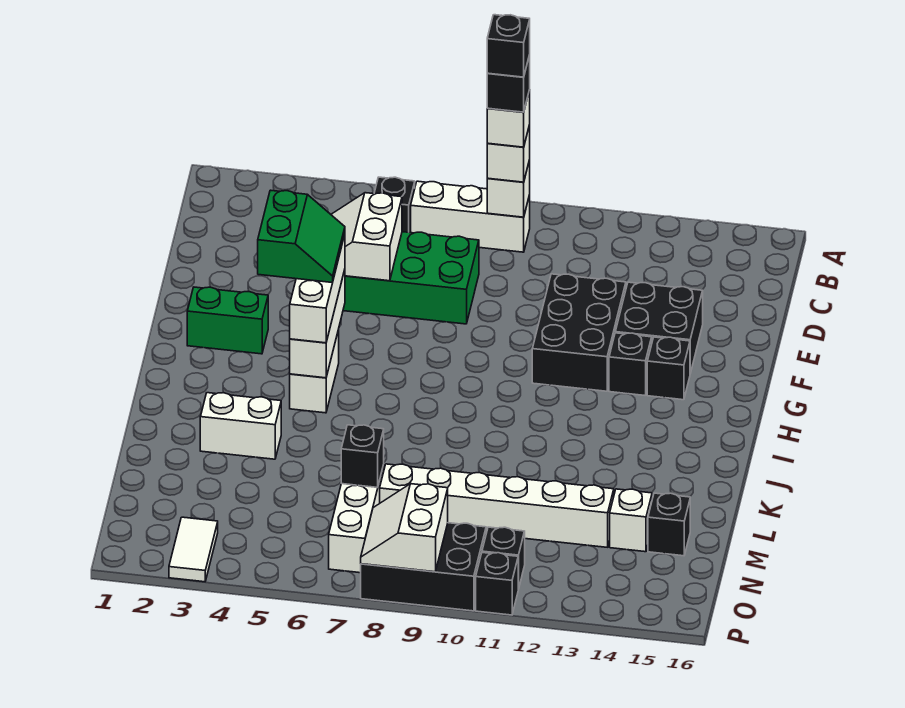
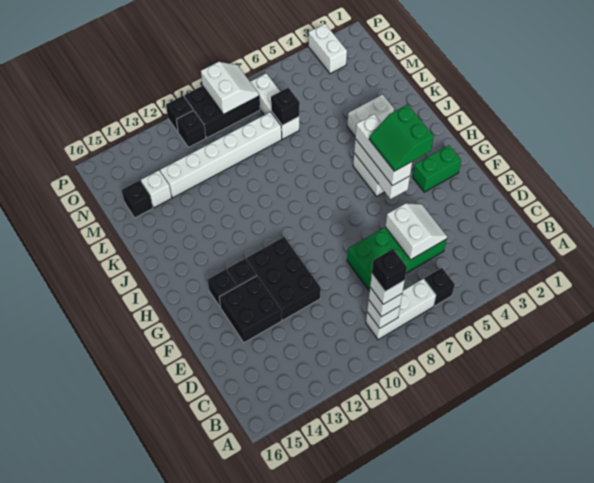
black brick B9 level 6 -> none
white tile O3:P3 level 1 -> white brick O3:P3 level 1

